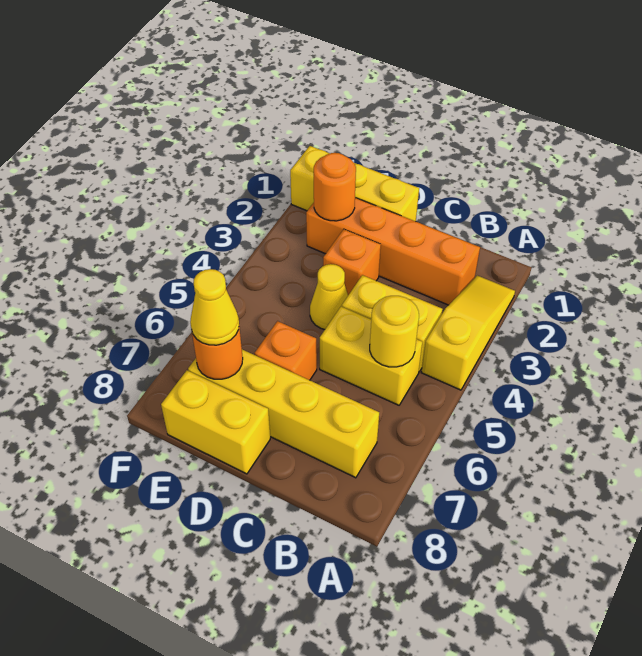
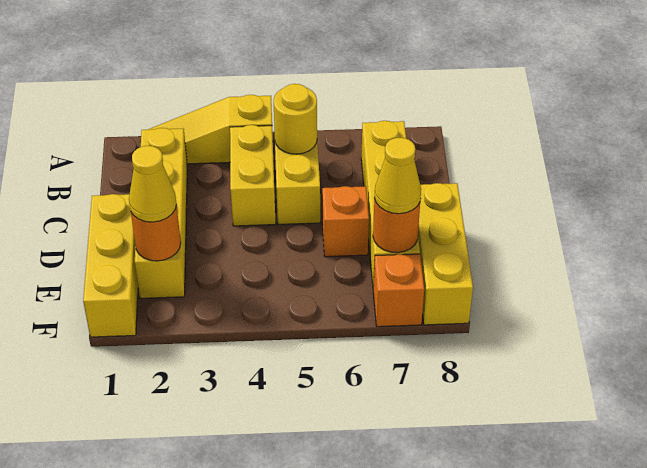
orange brick B2:E2 level 1 -> yellow brick B2:E2 level 1
orange brick D3 level 1 -> orange brick F7 level 1
yellow cone D4 level 1 -> yellow cone E2 level 3
yellow brick D8:E8 level 1 -> yellow brick D8:F8 level 1

